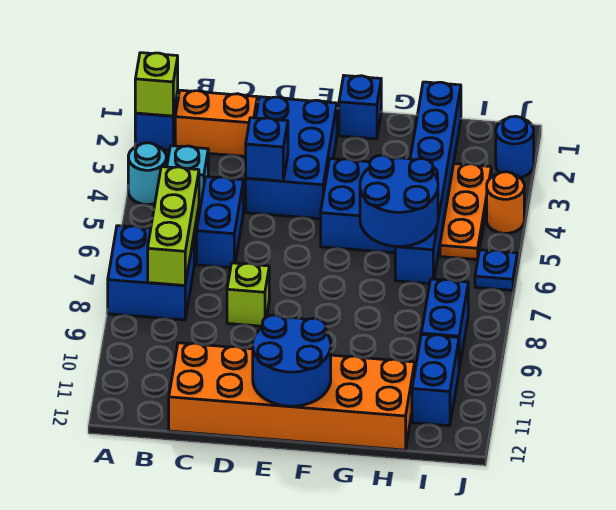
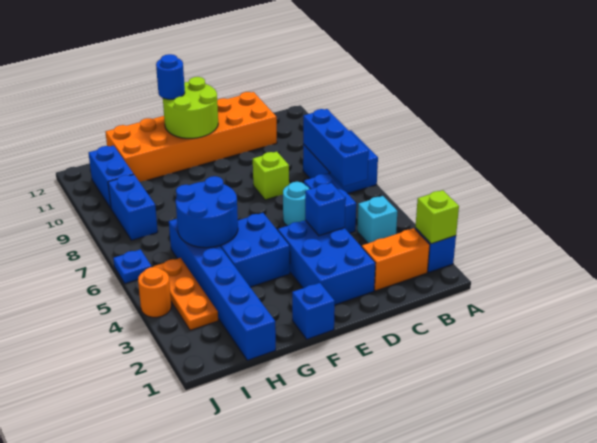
cyan round brick A4 level 1 -> cyan round brick D6 level 1
lime brick B6:B8 level 2 -> blue brick B6:B8 level 2
blue round brick E11:F12 level 2 -> lime round brick E11:F12 level 2
blue round brick J2 level 1 -> blue round brick F12 level 3

